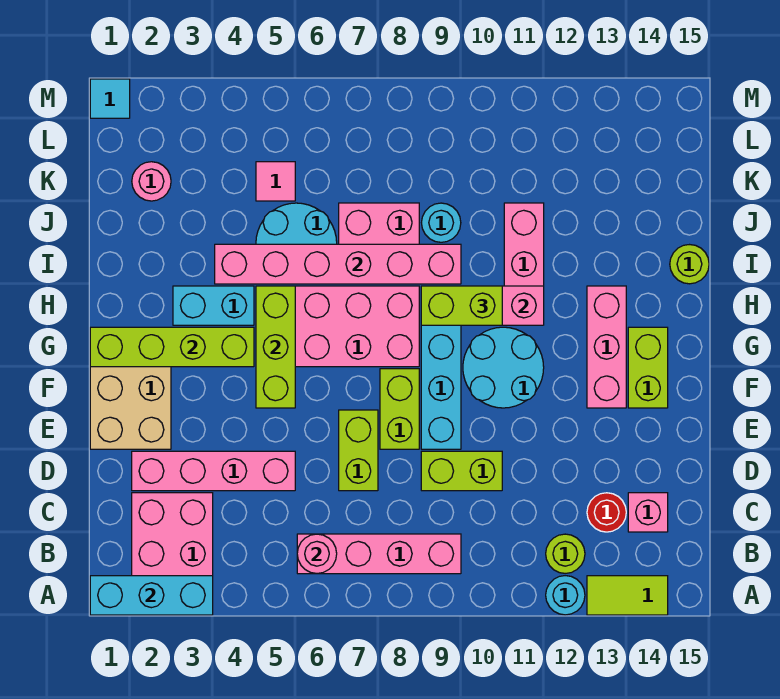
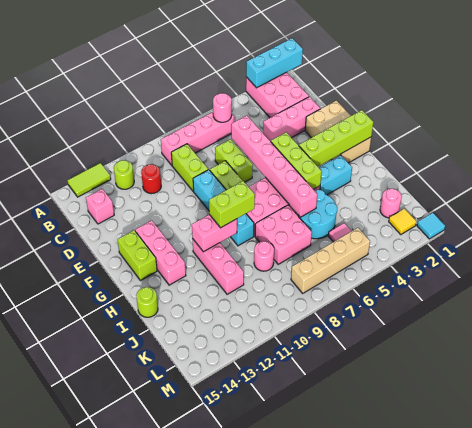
cyan round brick A12 level 1 -> none
red round brick C13 level 1 -> red round brick C11 level 1
pink brick D2:D5 level 1 -> pink brick D2:D4 level 1
lime brick D9:D10 level 1 -> lime brick C9:D9 level 1
cyan round brick F10:G11 level 1 -> none
pink brick I4:I9 level 2 -> pink brick D6:I6 level 2
cyan round brick J9 level 1 -> pink round brick J9 level 1
none -> yellow tile L2 level 1
none -> tan brick L5:L8 level 1

